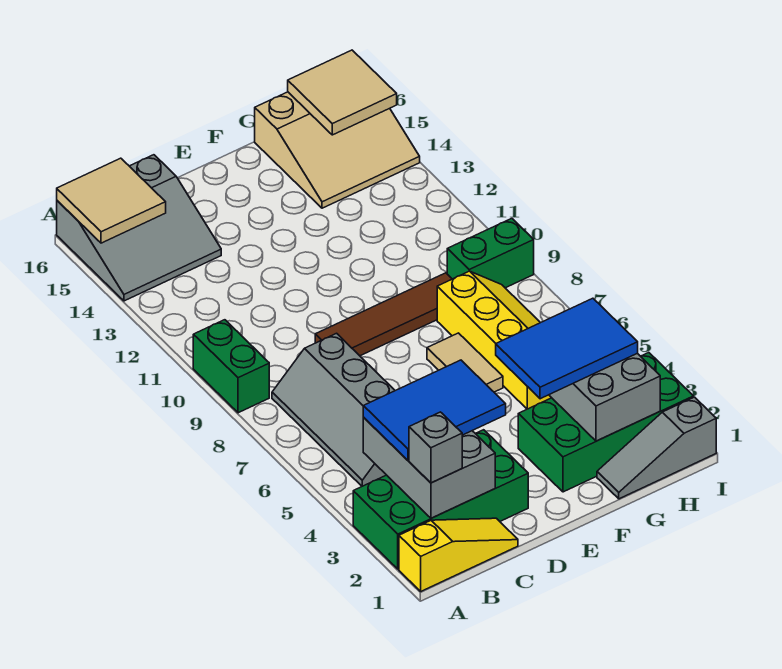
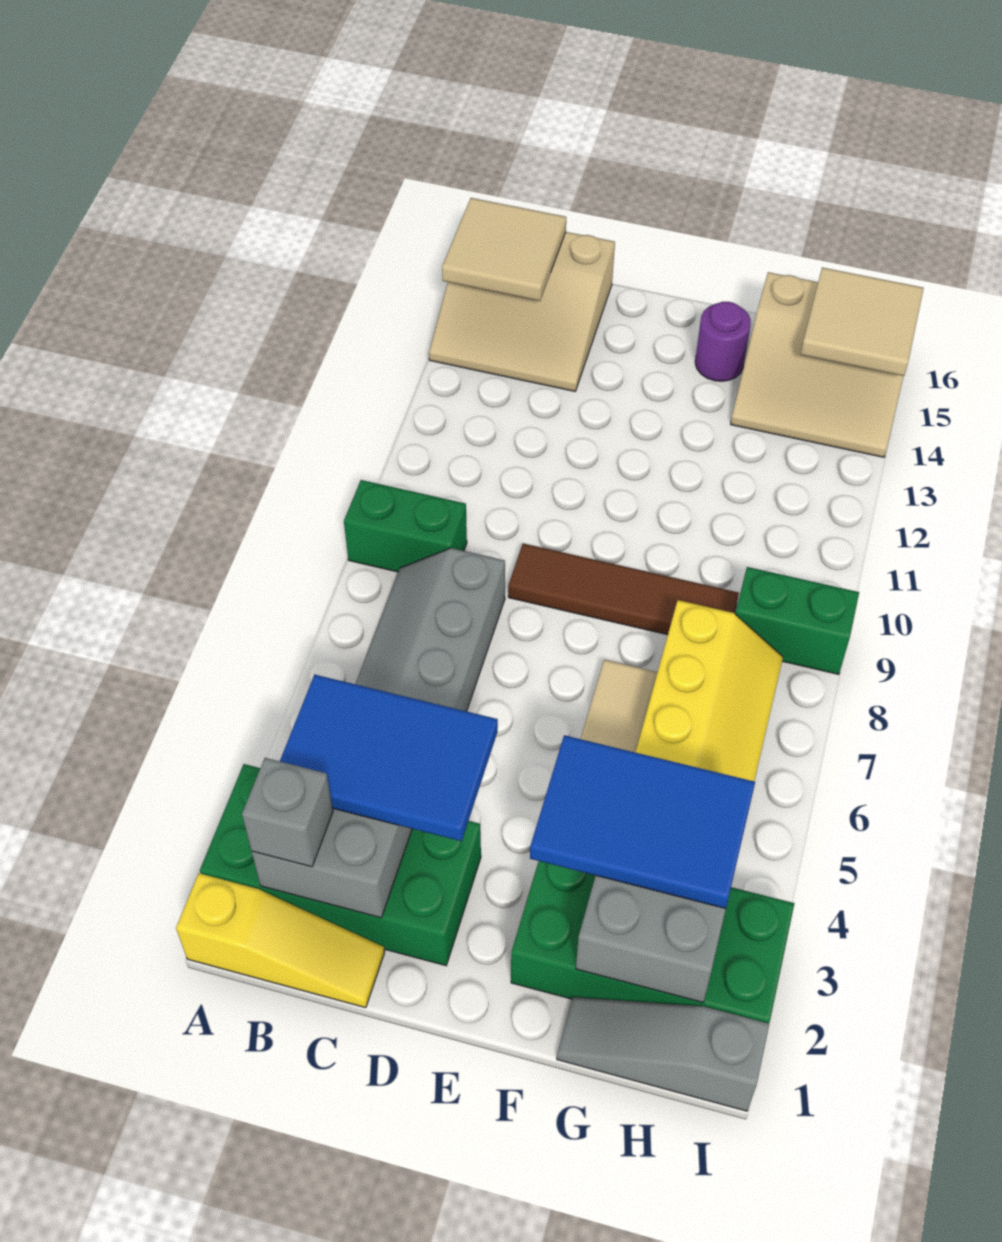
green brick A9:A10 level 1 -> green brick A9:B9 level 1
grey slope A14:C16 level 1 top 16 -> tan slope A14:C16 level 1 top 16
none -> purple round brick F15 level 1

